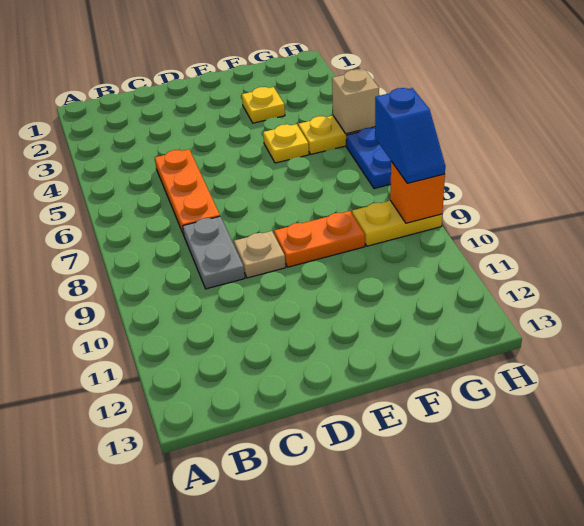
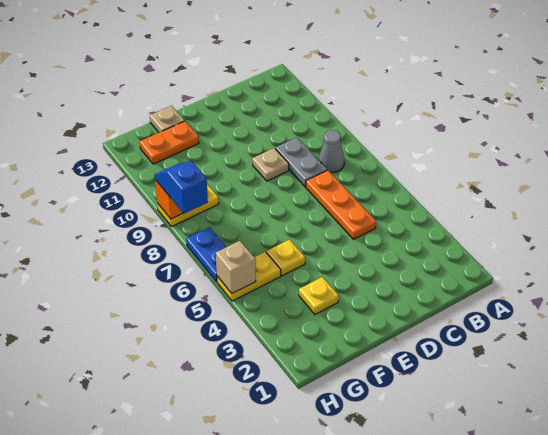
none -> grey cone B8 level 1
orange plate E9:F9 level 1 -> orange plate F12:G12 level 1
none -> tan plate F13 level 1

